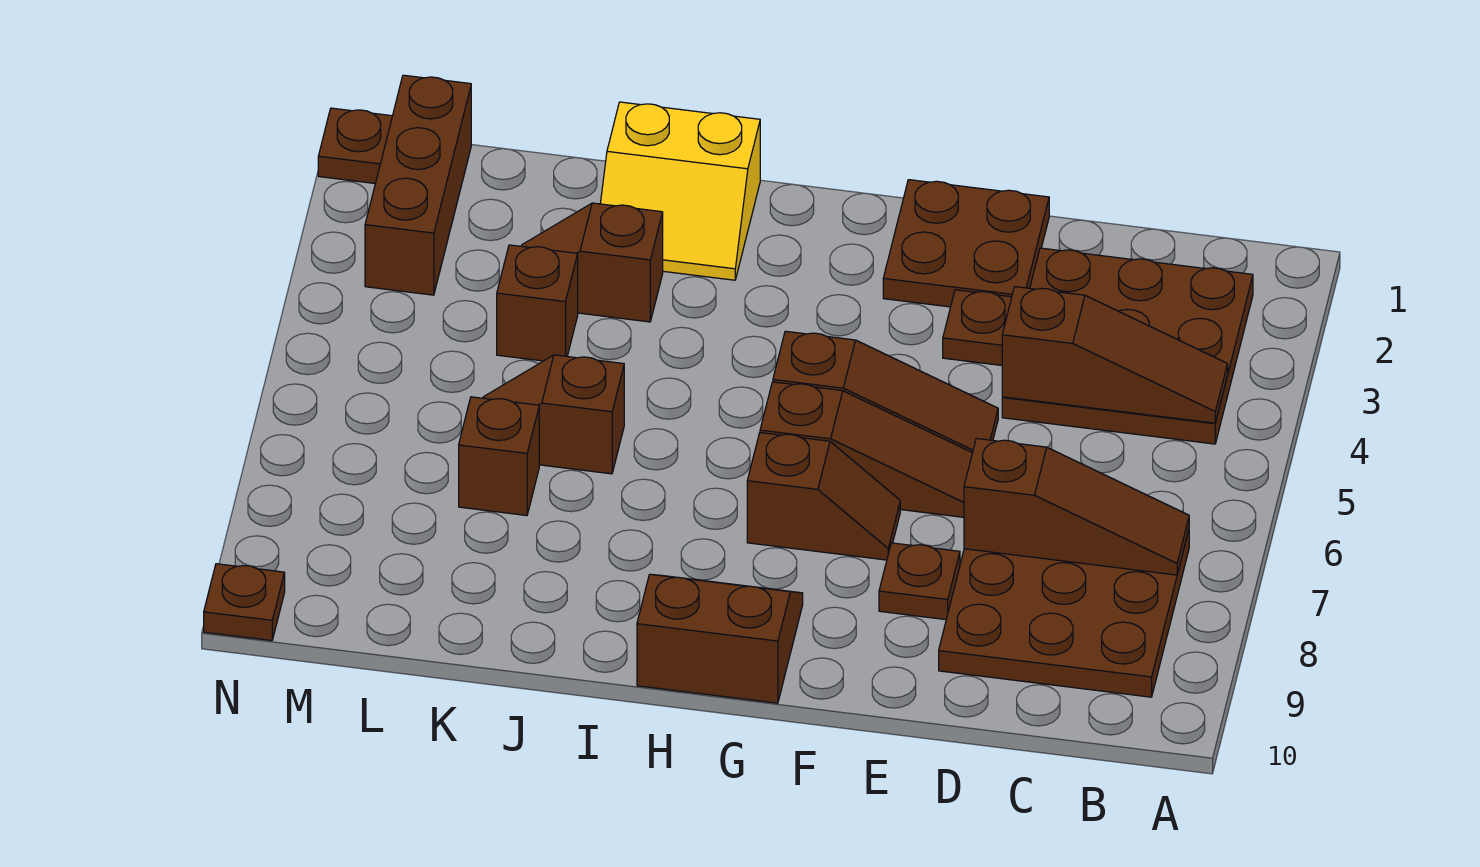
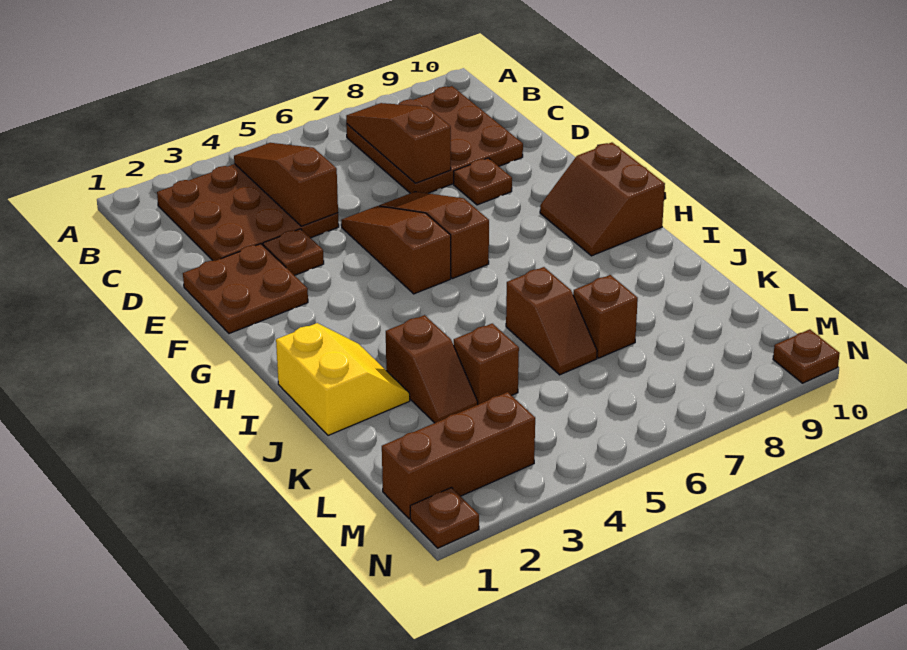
brown slope F7:G7 level 1 top G -> none

